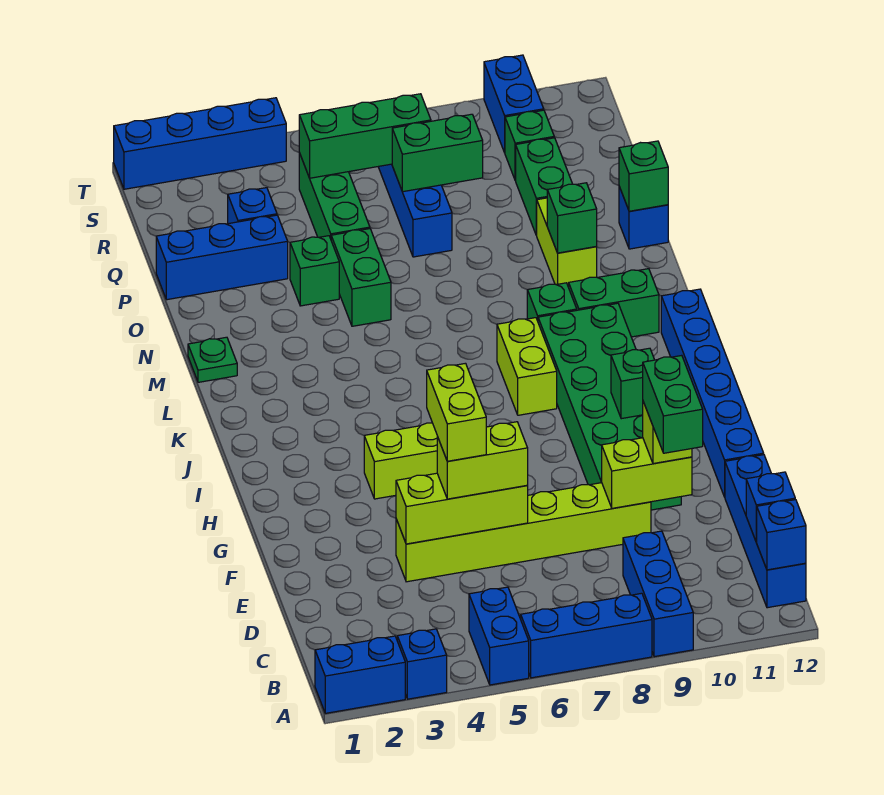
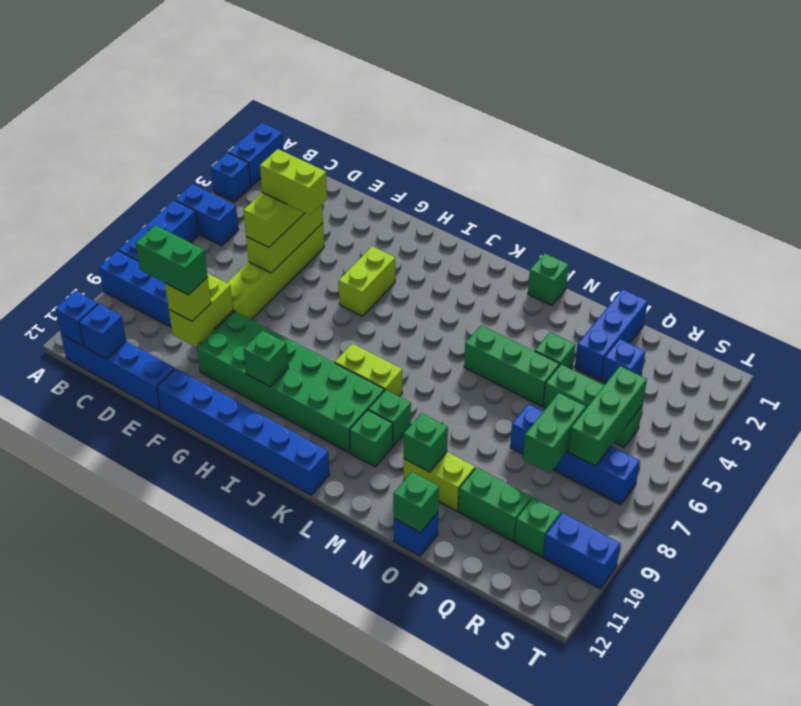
green brick L10:L11 level 1 -> green brick L10 level 1
green plate M1 level 1 -> green brick M1 level 1
green brick N5:O5 level 1 -> green brick M5:O5 level 1
blue brick T1:T4 level 1 -> none

